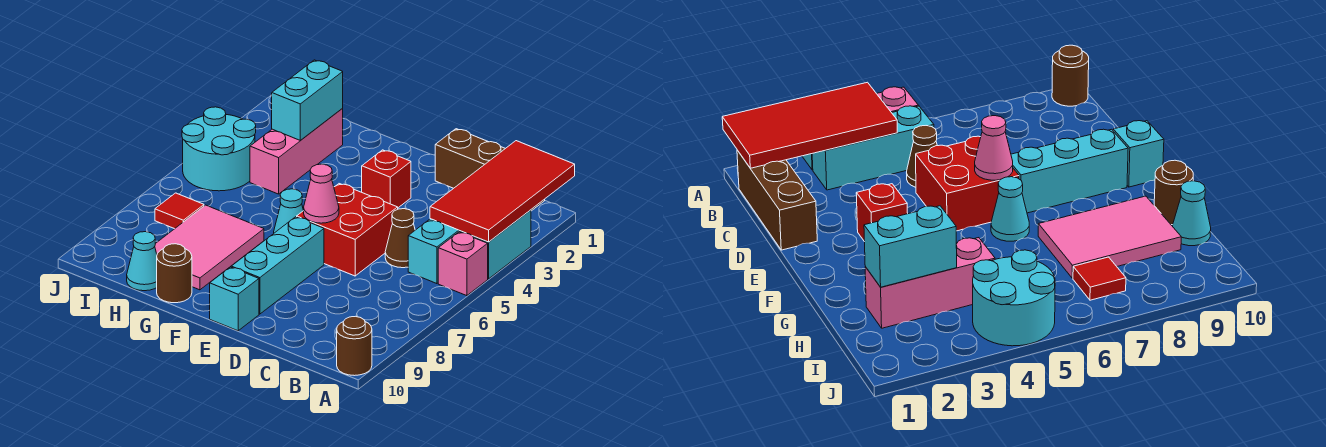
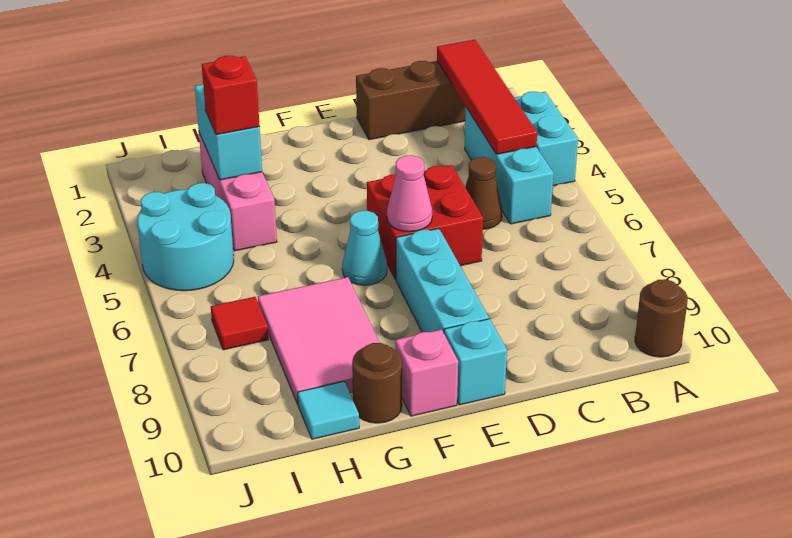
red tile A1:B4 level 2 -> red tile B1:B4 level 2
pink brick A5 level 1 -> pink brick F10 level 1
red brick E3 level 1 -> red brick H3 level 3
cyan cone H10 level 1 -> cyan tile H10 level 1

